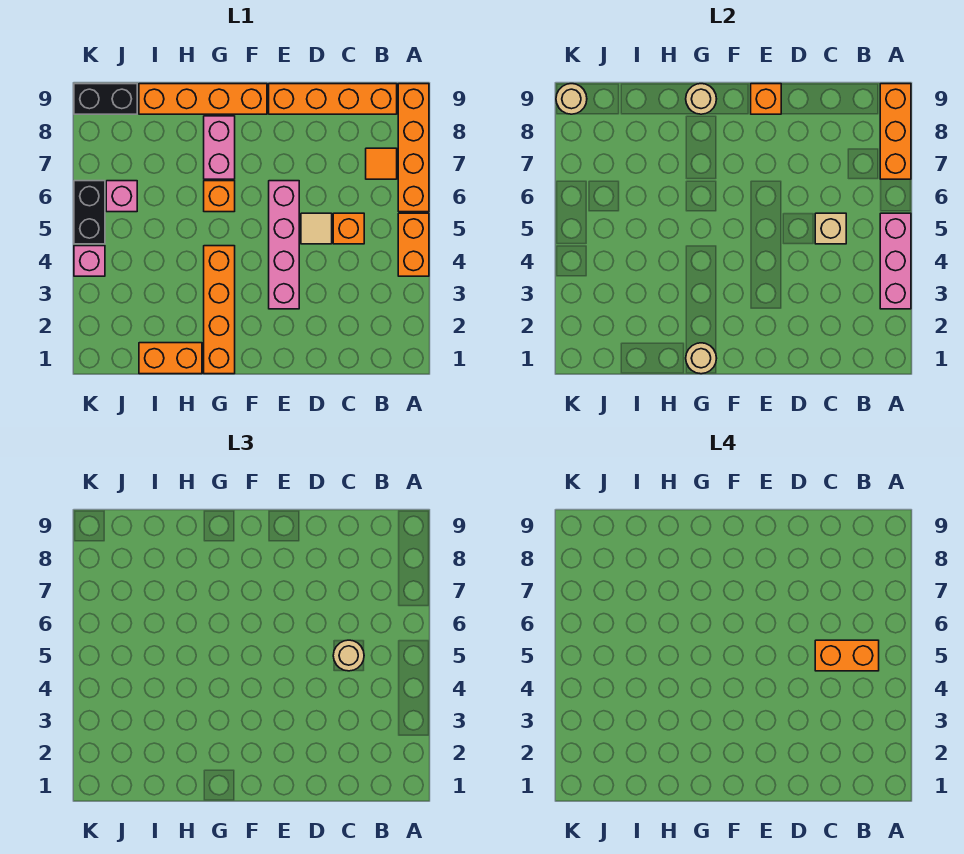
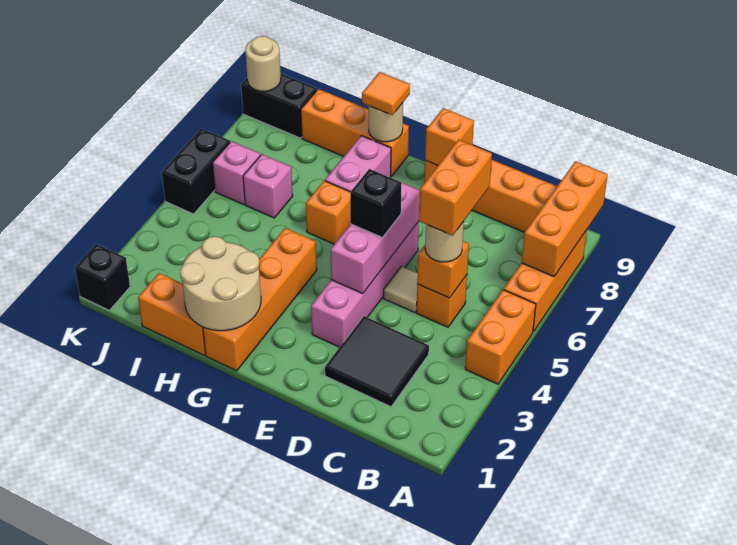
pink brick A3:A5 level 2 -> pink brick E4:E6 level 2
orange brick A6:A9 level 1 -> orange brick A6:A8 level 1
orange brick B5:C5 level 4 -> orange brick C5:C6 level 4
orange tile B7 level 1 -> orange tile G9 level 3
none -> black tile C2:D3 level 1
tan brick C5 level 2 -> orange brick C5 level 2
none -> black brick E5 level 3
orange brick F9:I9 level 1 -> orange brick G9:I9 level 1
tan round brick G1 level 2 -> tan round brick G1:H2 level 2
none -> black brick K1 level 1
pink brick K4 level 1 -> pink brick I6 level 1

